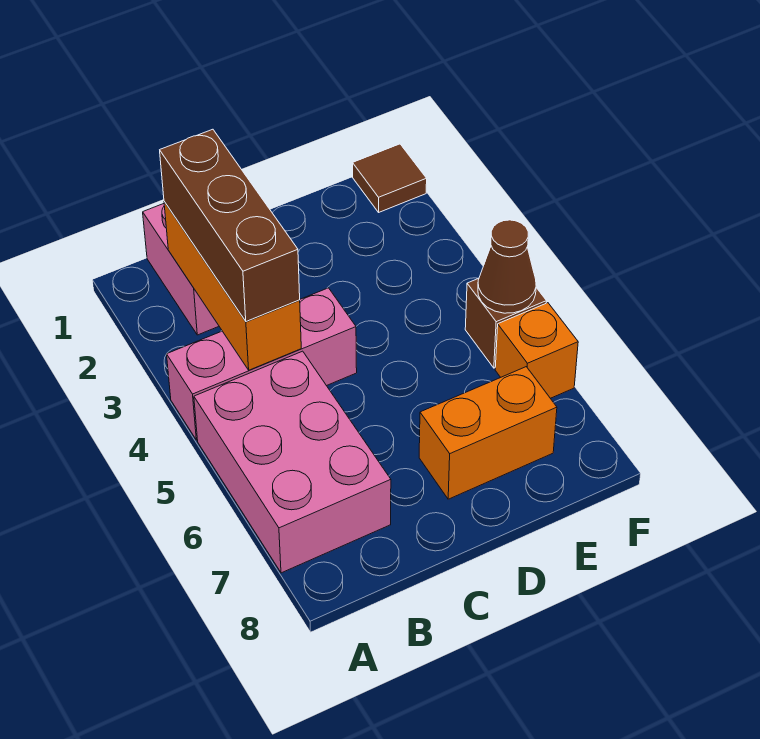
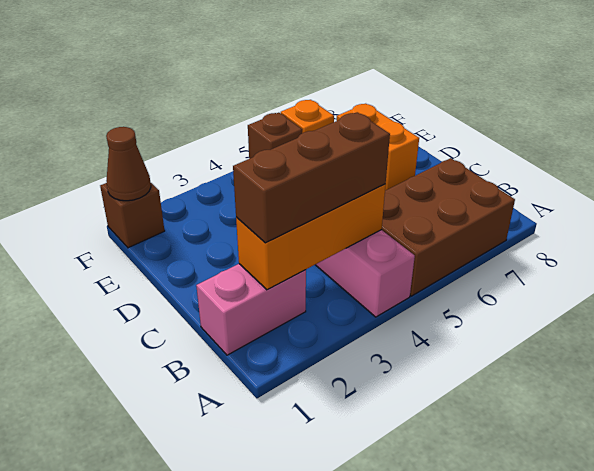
pink brick A5:B7 level 1 -> brown brick A5:B7 level 1
brown tile F1 level 1 -> brown brick F1 level 1
brown cone F5 level 2 -> brown cone F1 level 2

